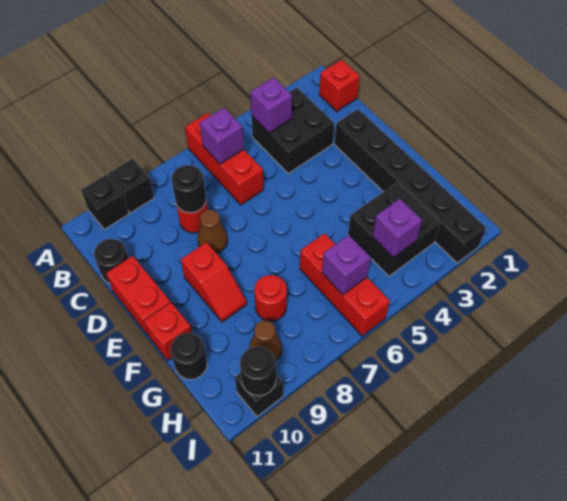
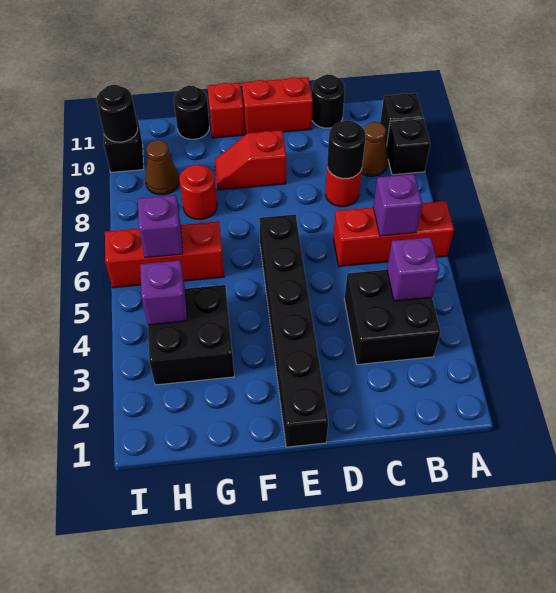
red brick B1 level 1 -> none
black brick D2:I2 level 1 -> black brick E1:E6 level 1
brown cone D8 level 1 -> brown cone B9 level 1

